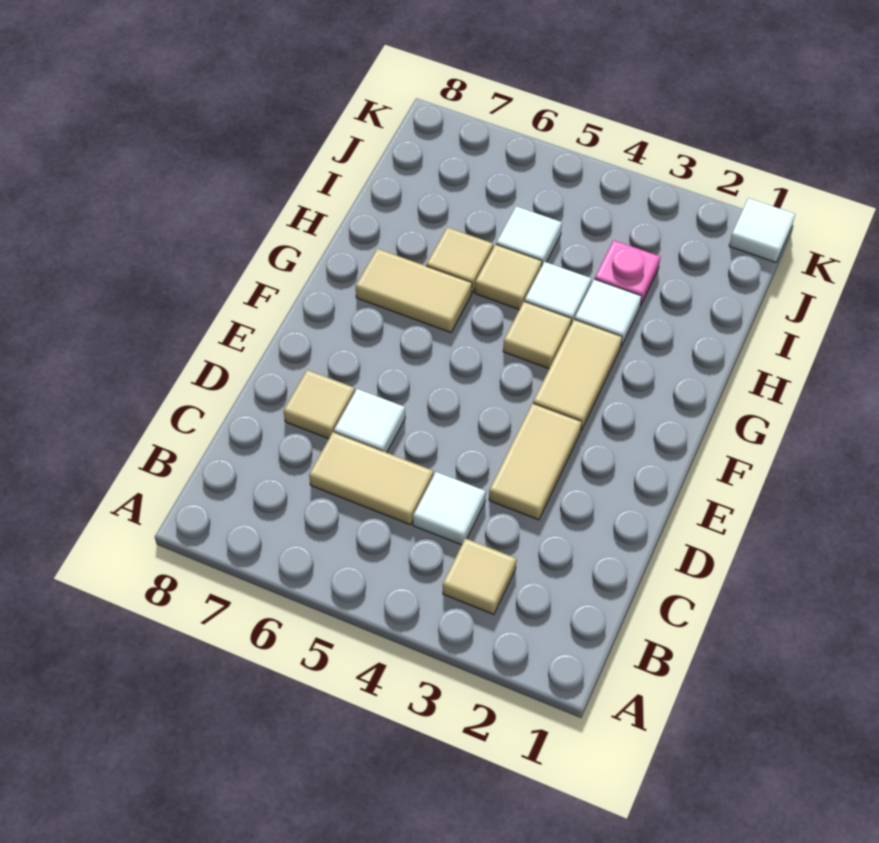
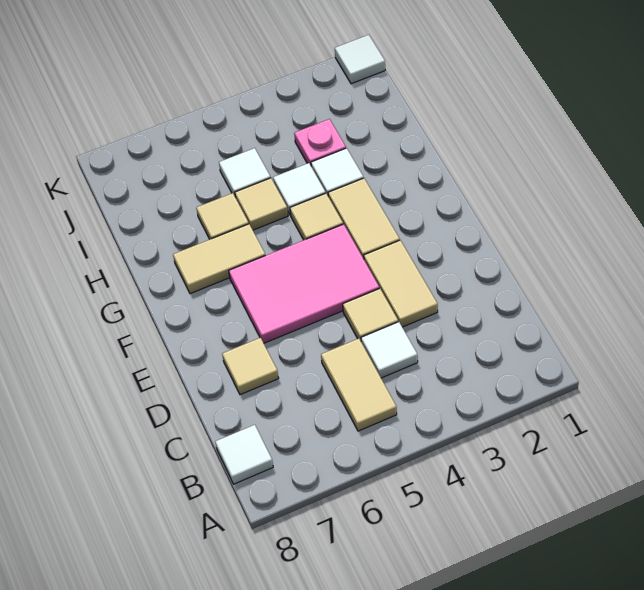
tan tile B3 level 1 -> tan tile D4 level 1
tan tile C5:C6 level 1 -> tan tile B5:C5 level 1
white tile D6 level 1 -> white tile B8 level 1
none -> pink tile E4:F6 level 1

